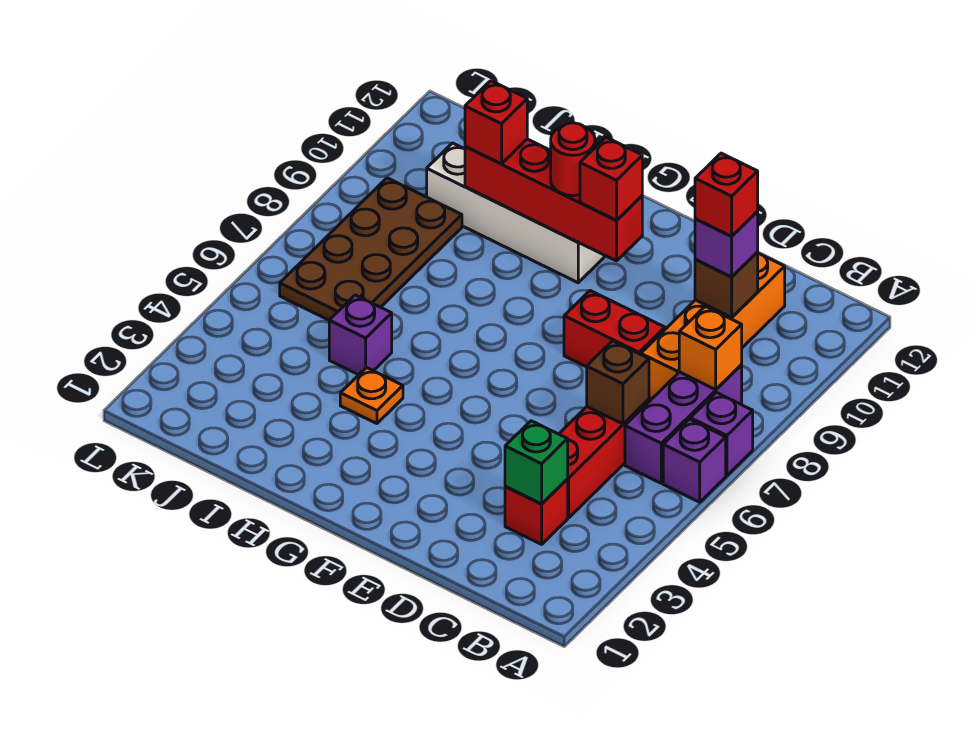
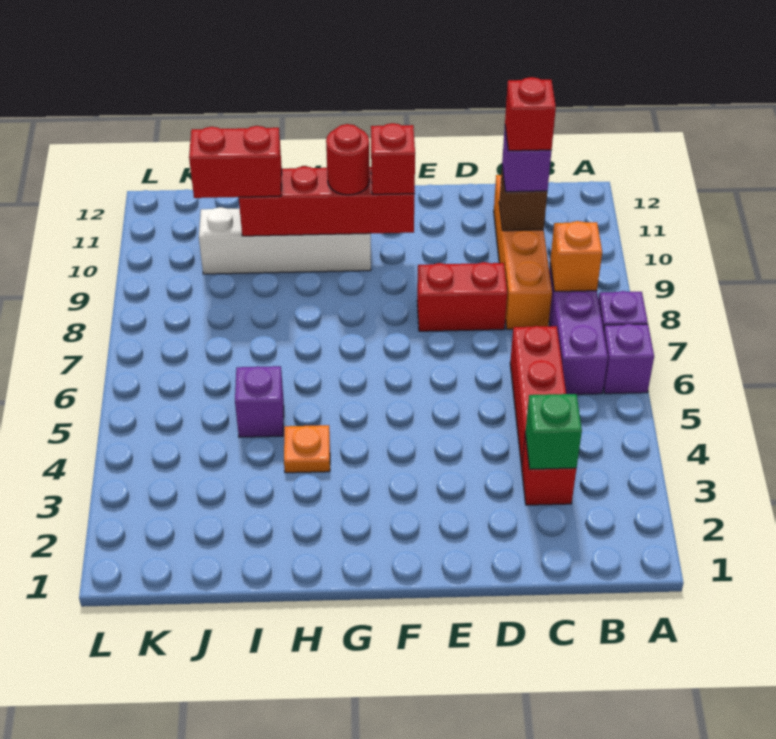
brown brick C6 level 2 -> none
red brick I10 level 3 -> red brick I10:J10 level 3
brown plate J6:K9 level 1 -> none

